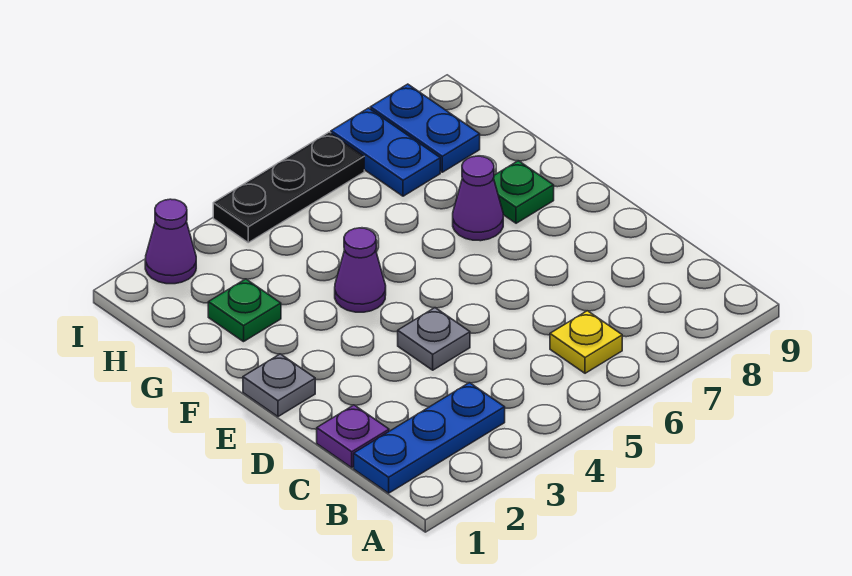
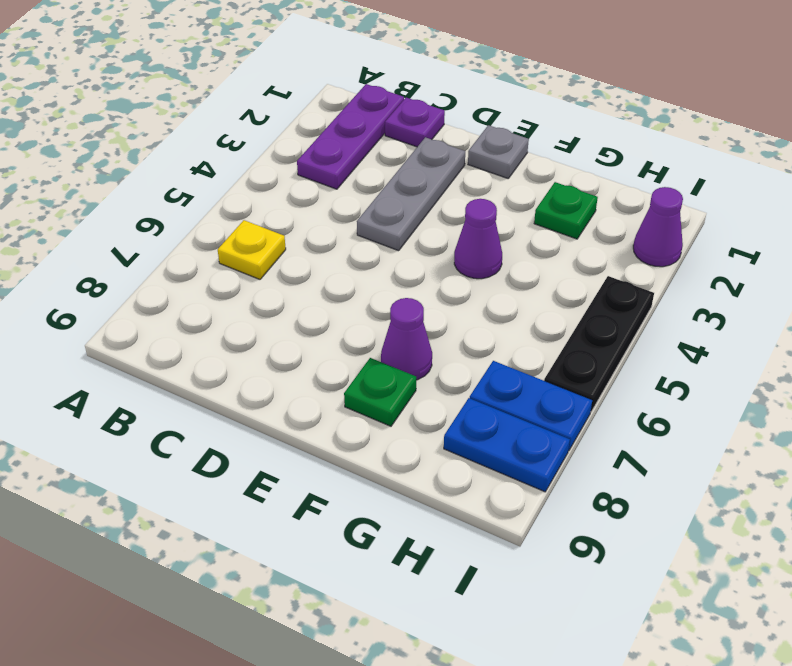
blue plate B1:B3 level 1 -> purple plate B1:B3 level 1
grey plate D4 level 1 -> grey plate D2:D4 level 1

